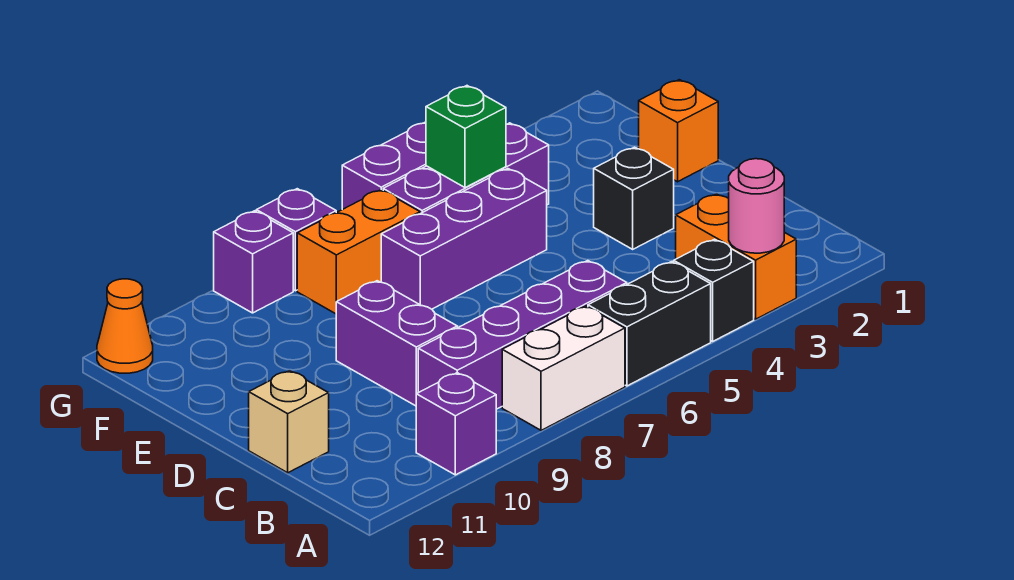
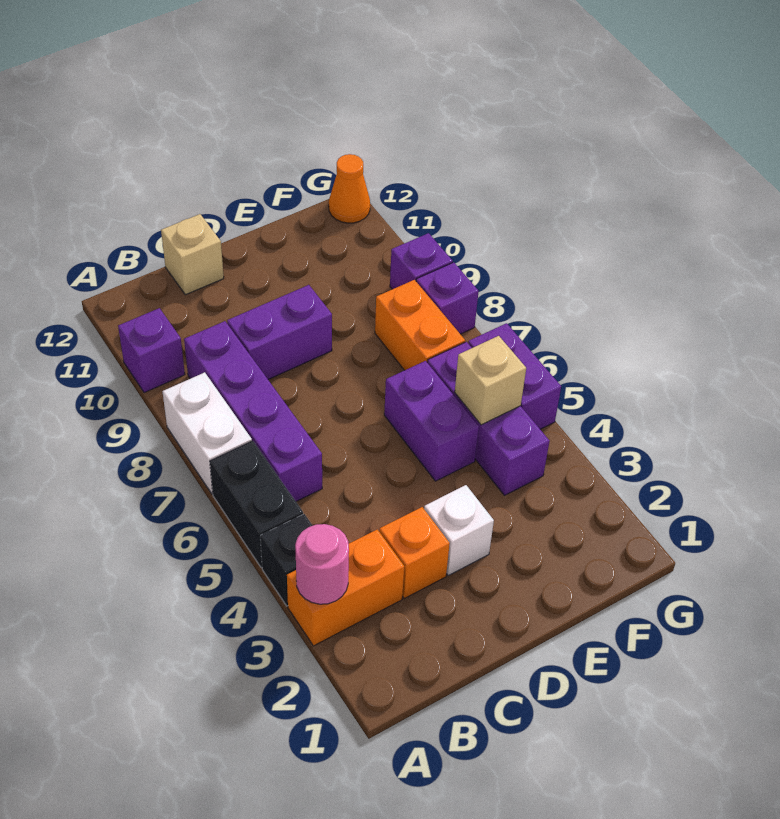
black brick D3 level 1 -> white brick D3 level 1
orange brick E1 level 1 -> orange brick C3 level 1
purple brick E5:E7 level 1 -> purple brick E5:E6 level 1
green brick F5 level 2 -> tan brick F5 level 2

